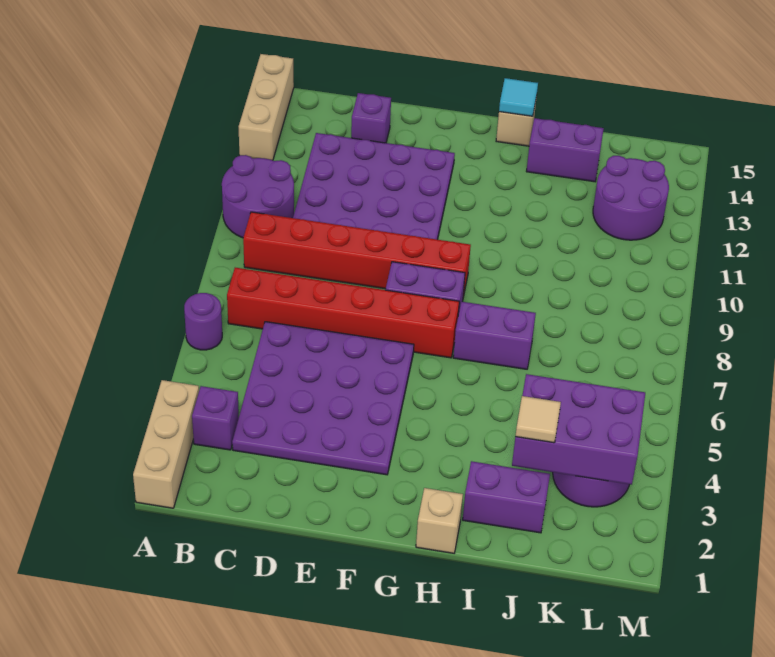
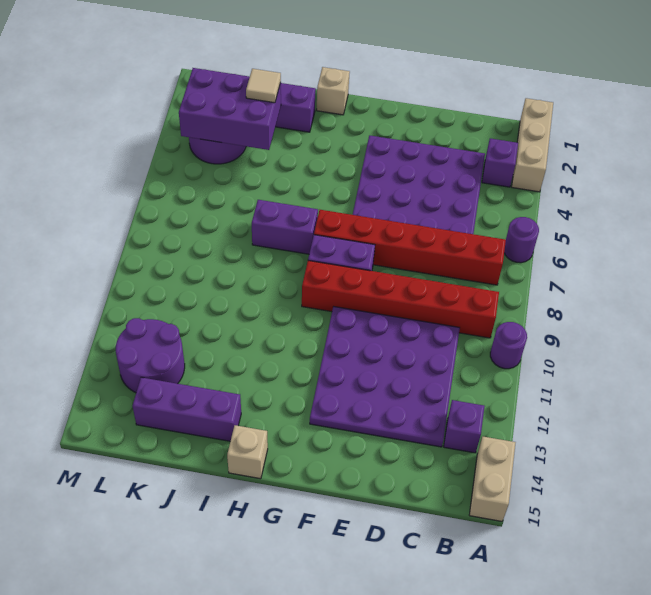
purple round brick A10:B11 level 1 -> purple round brick A10 level 1
tan brick A13:A15 level 1 -> tan brick A14:A15 level 1
purple brick D14 level 1 -> purple brick B13 level 1
cyan tile H15 level 2 -> none
purple brick I14:J14 level 1 -> purple brick I14:K14 level 1

